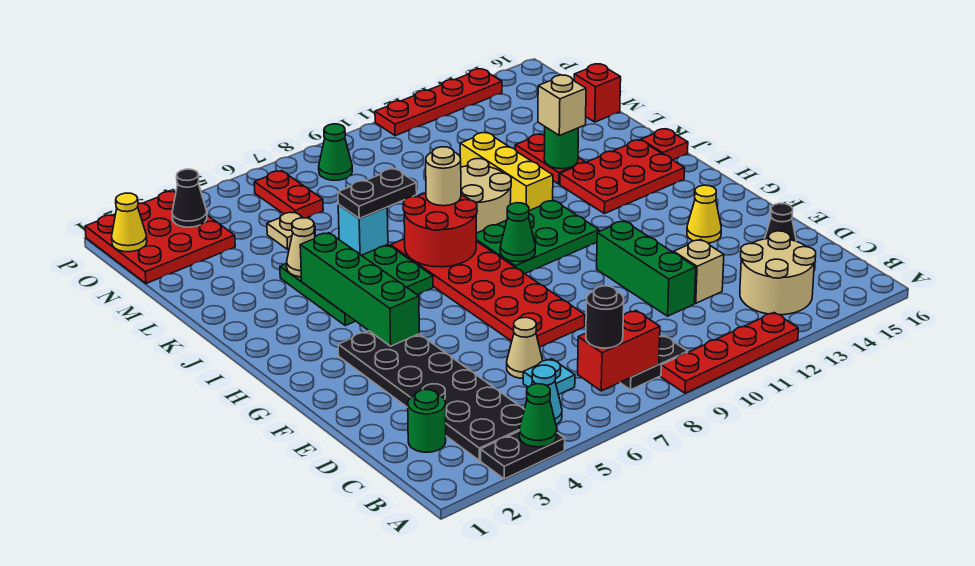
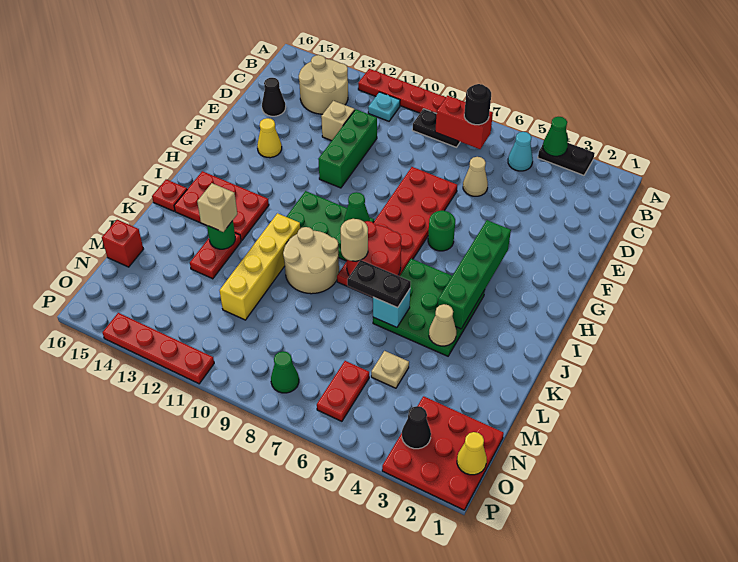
black plate B3:G4 level 1 -> none
green round brick C2 level 1 -> green round brick G6 level 1
cyan plate C6 level 1 -> cyan plate B11 level 1
yellow brick J11:L11 level 1 -> yellow brick J11:M11 level 1

